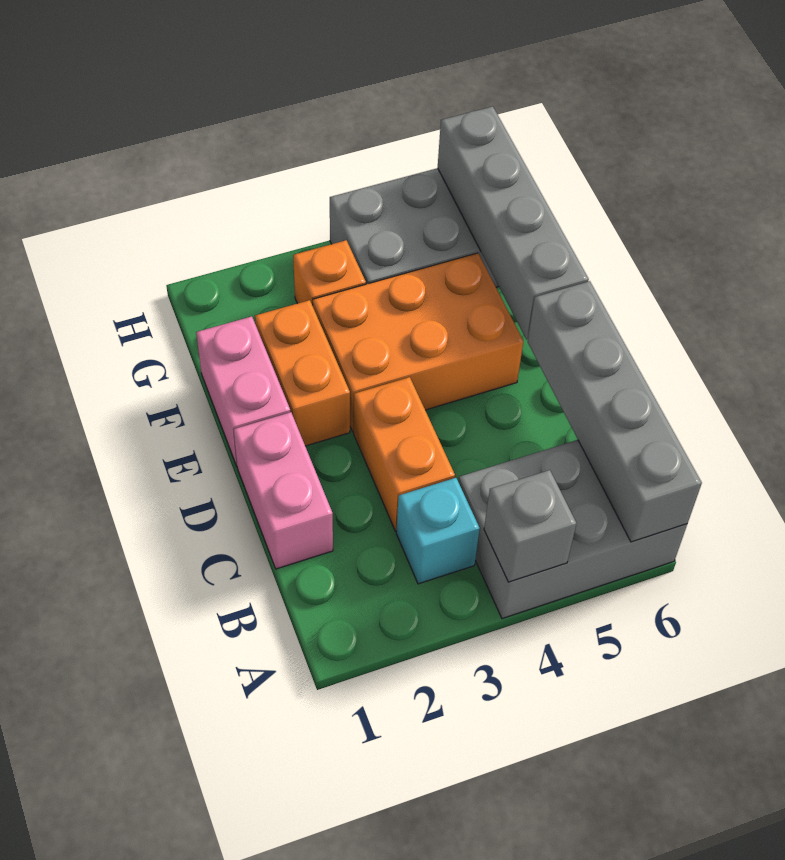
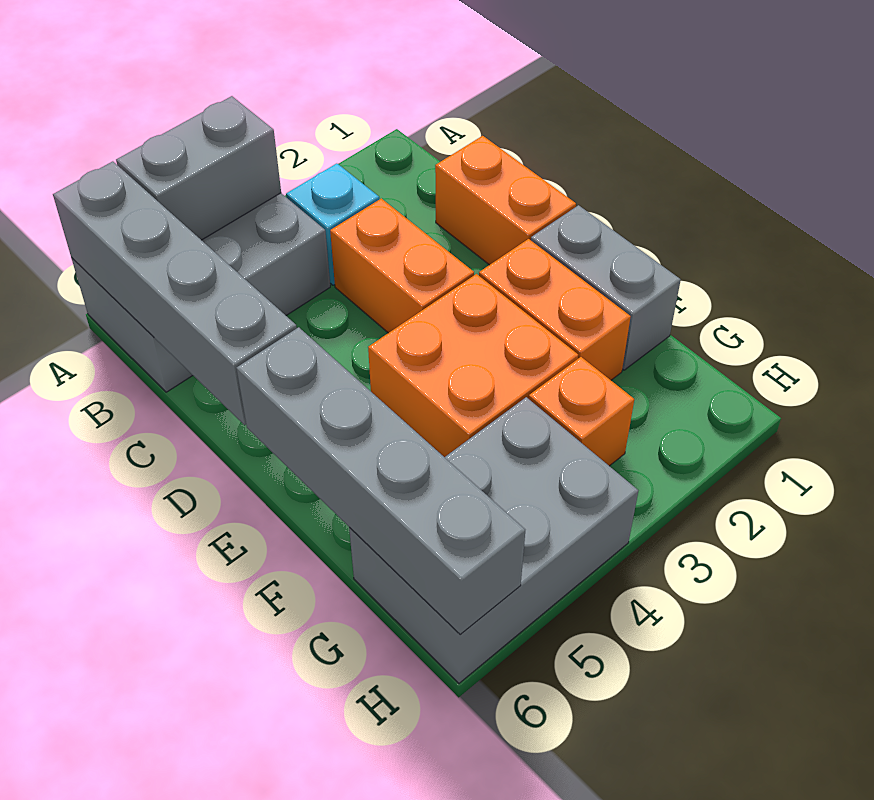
grey brick A4 level 2 -> grey brick A4:A5 level 2
pink brick C1:D1 level 1 -> orange brick C1:D1 level 1
pink brick E1:F1 level 1 -> grey brick E1:F1 level 1
orange brick E3:F5 level 1 -> orange brick E3:F4 level 1

